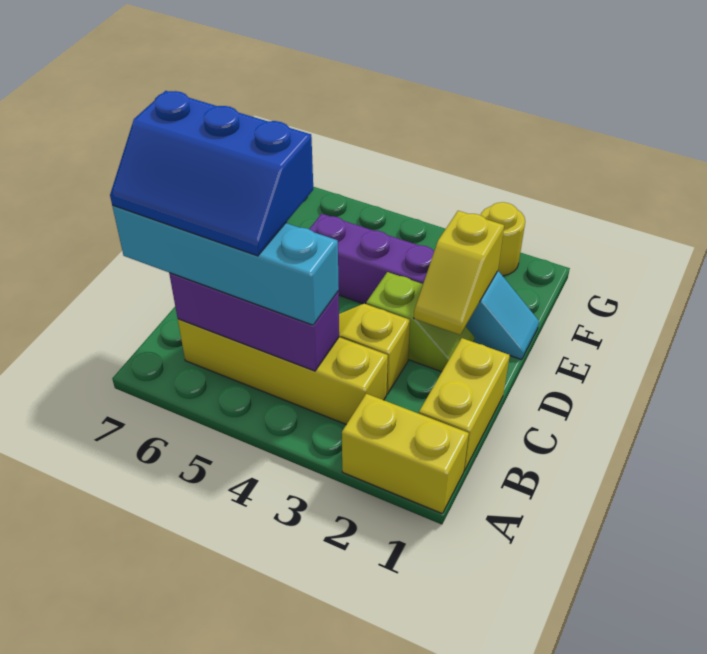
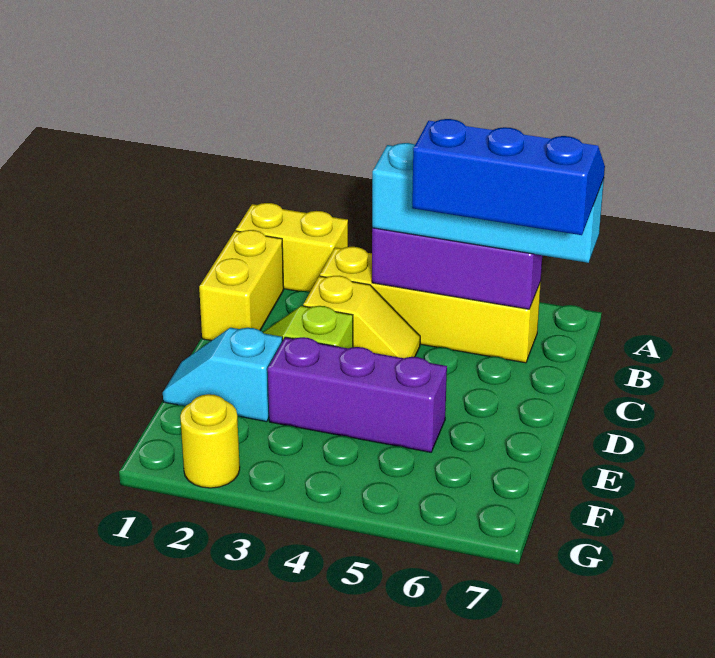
yellow slope D2:E2 level 2 top E -> none

